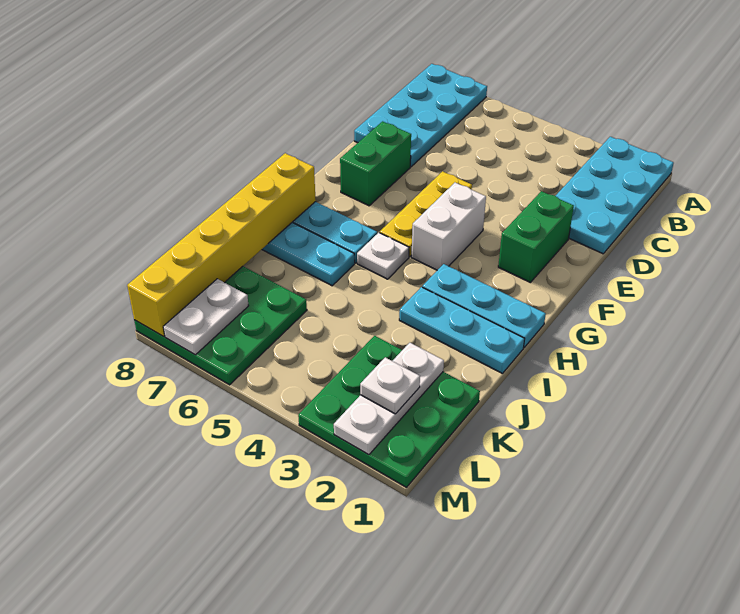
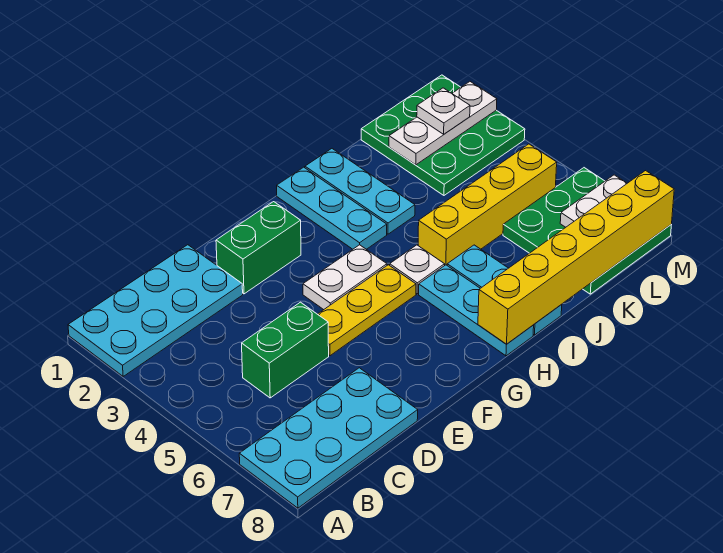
green brick E7:F7 level 1 -> green brick C5:D5 level 1
white brick F4:G4 level 1 -> white plate F4:G4 level 1
none -> yellow brick I5:L5 level 1

